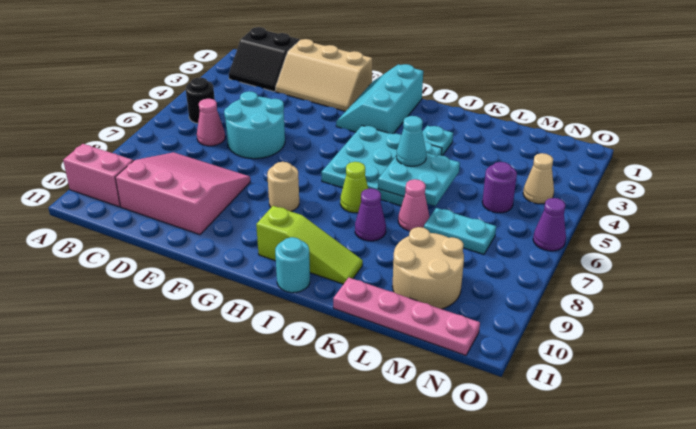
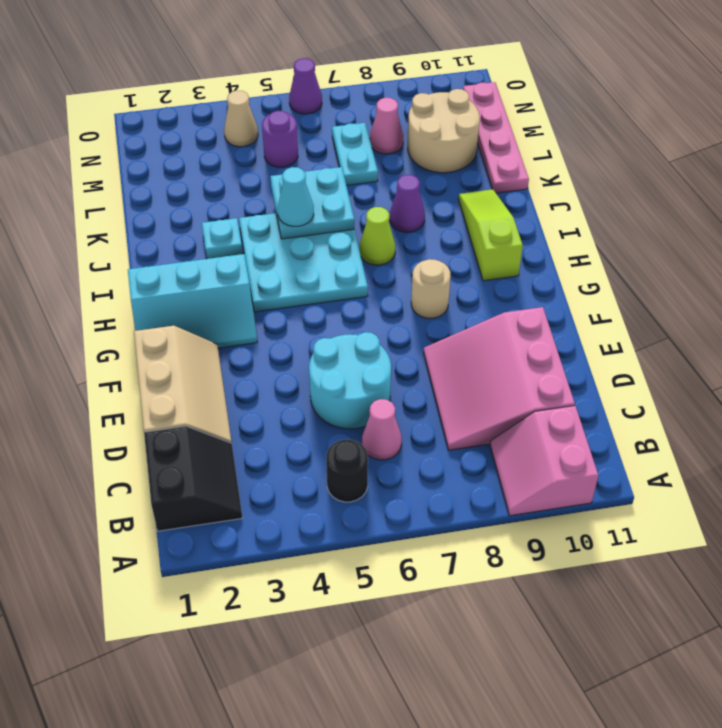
cyan round brick I11 level 1 -> none
pink cone K7 level 1 -> pink cone M8 level 1

